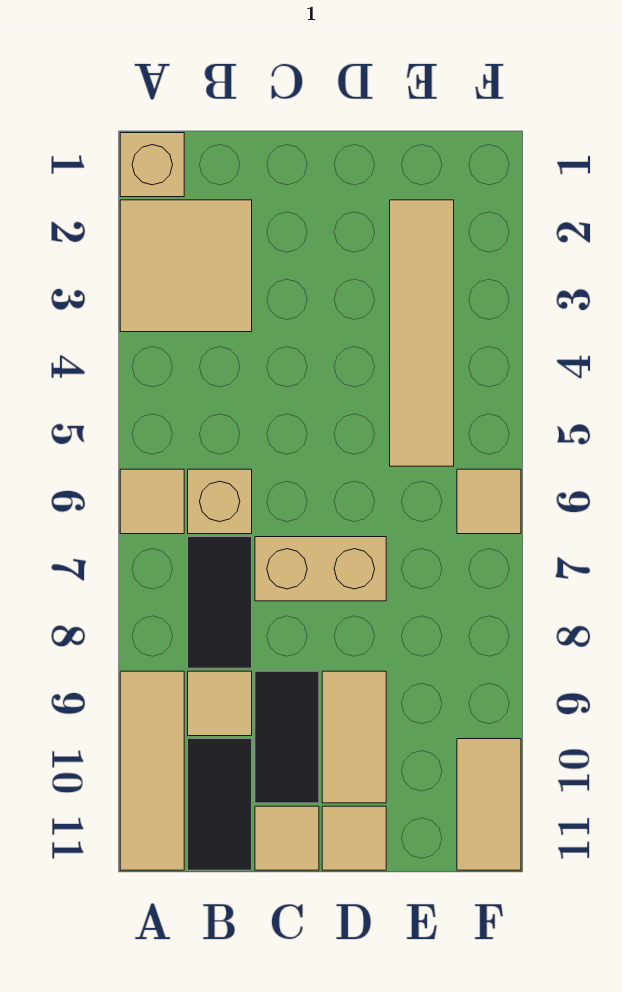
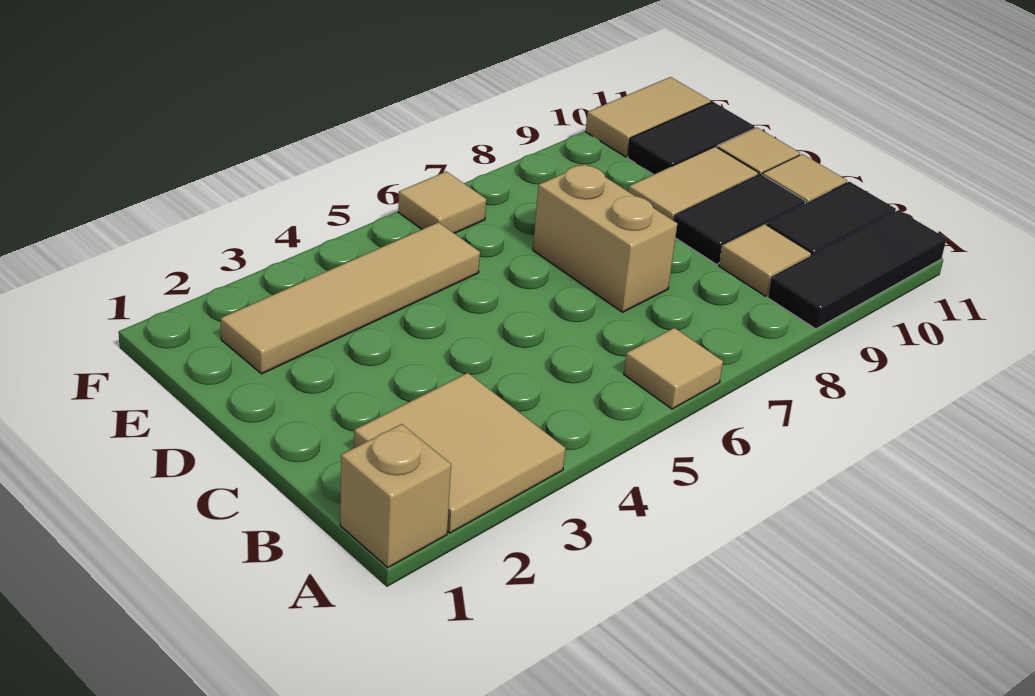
tan tile A9:A11 level 1 -> black tile A9:A11 level 1
tan brick B6 level 1 -> none
black tile B7:B8 level 1 -> black tile E10:E11 level 1

